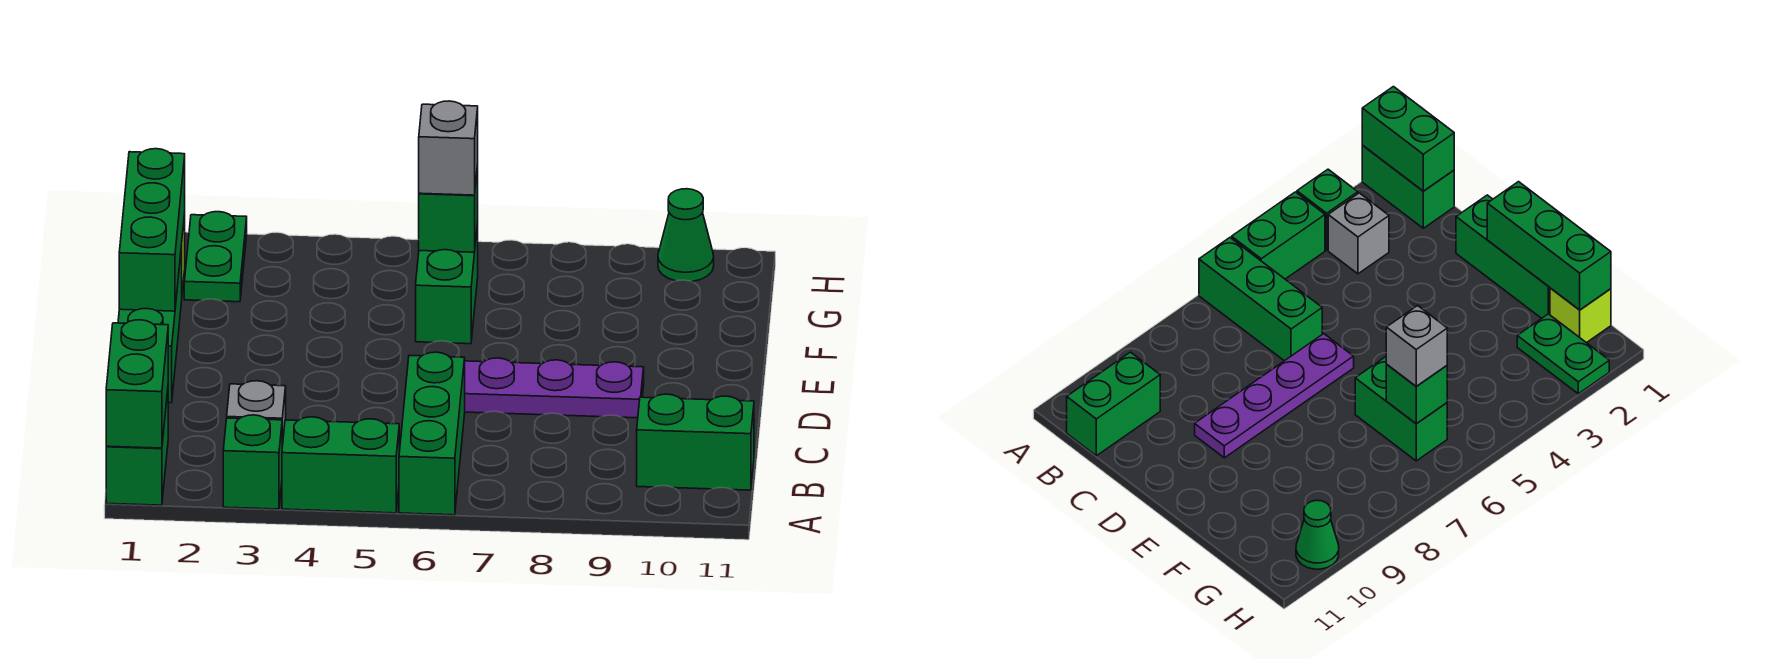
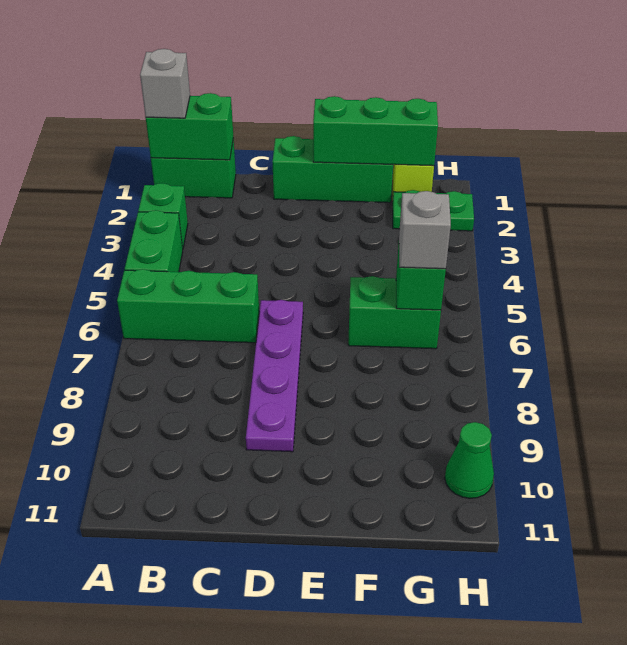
grey brick B3 level 1 -> grey brick A1 level 3
green brick B10:B11 level 1 -> none

